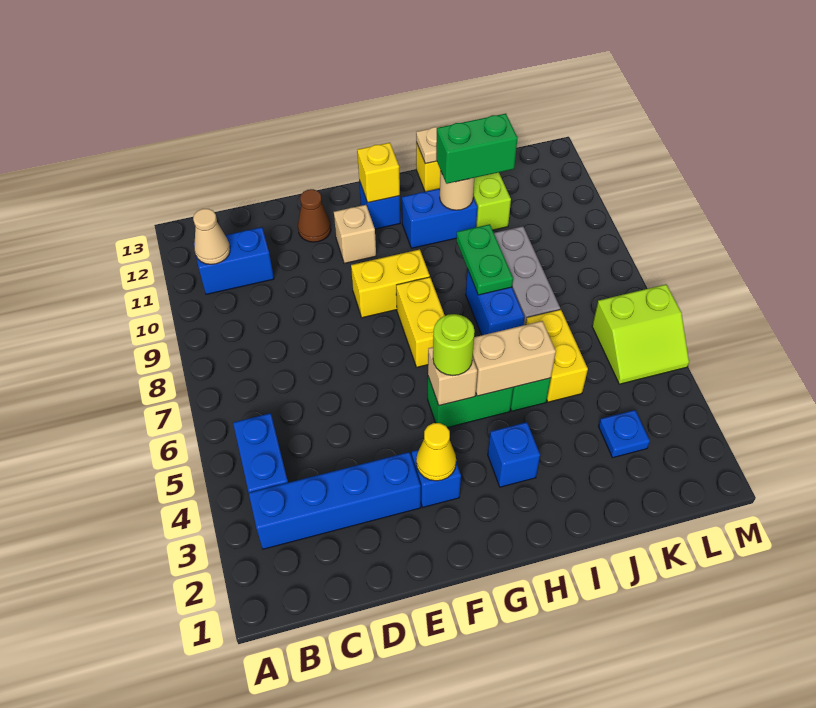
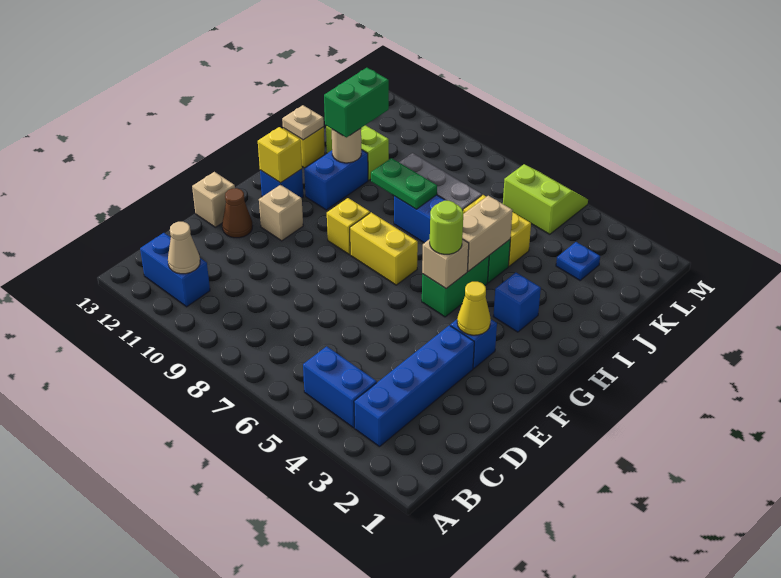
blue brick B11:C11 level 1 -> blue brick B11:B12 level 1
none -> tan brick E13 level 1
yellow brick F9:G9 level 1 -> yellow brick G9 level 1
lime slope L5:M6 level 1 top 6 -> lime slope L5:M6 level 1 top L

